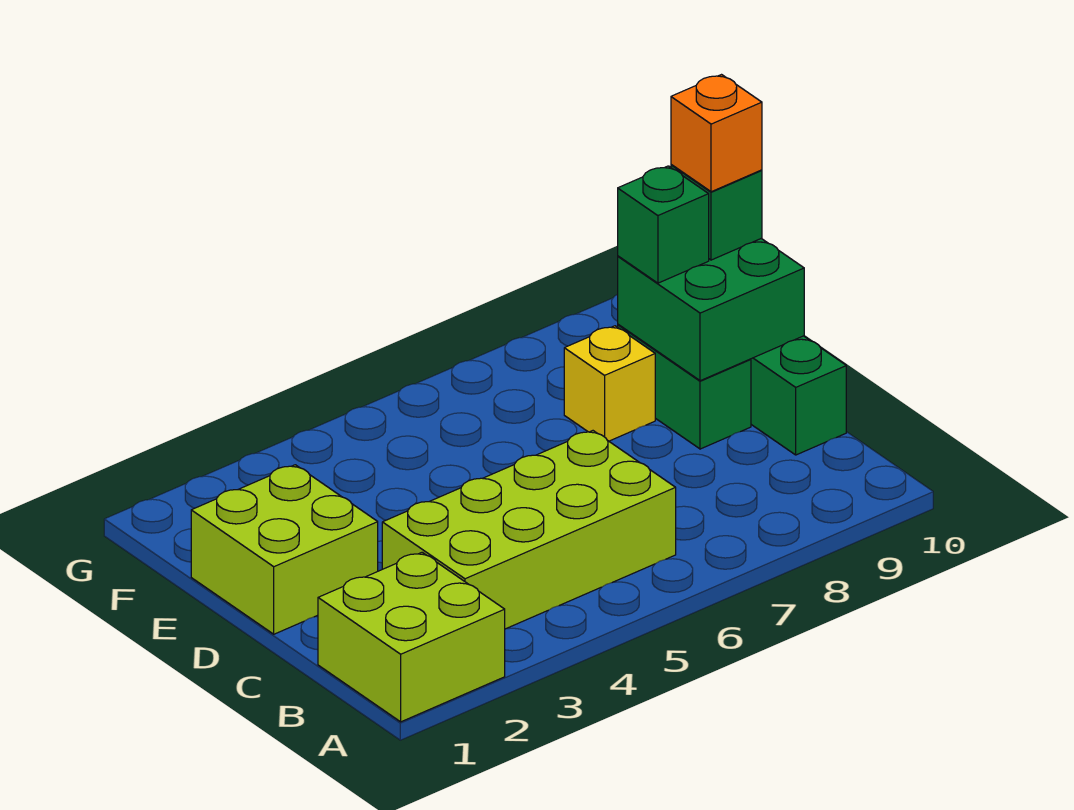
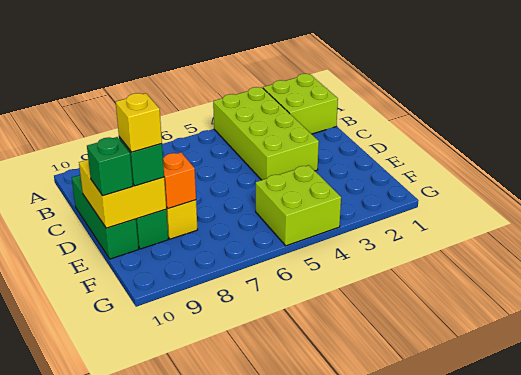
lime brick B3:C6 level 1 -> lime brick A3:D4 level 1
lime brick D1:E2 level 1 -> lime brick F4:G5 level 1
green brick D9:E10 level 2 -> yellow brick D9:E10 level 2
none -> yellow brick E9 level 4
orange brick E10 level 4 -> orange brick E8 level 2

